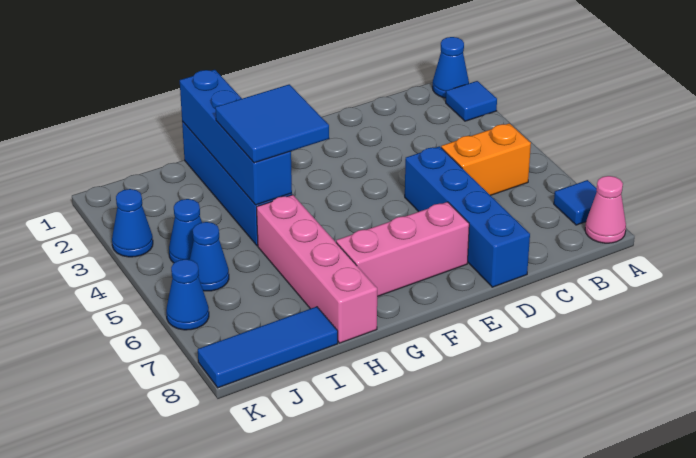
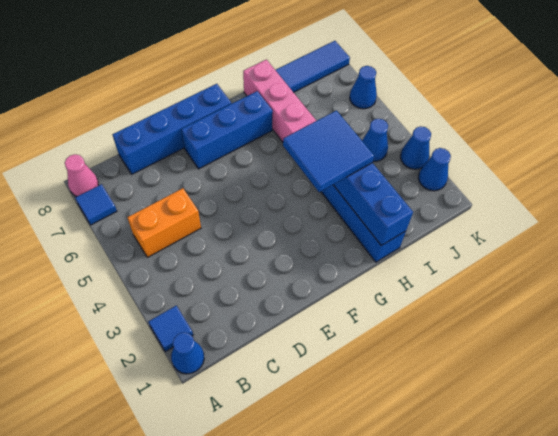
blue brick D5:D8 level 1 -> blue brick C8:F8 level 1
pink brick E7:G7 level 1 -> blue brick E7:G7 level 1
blue cone J5 level 1 -> blue cone K2 level 1

